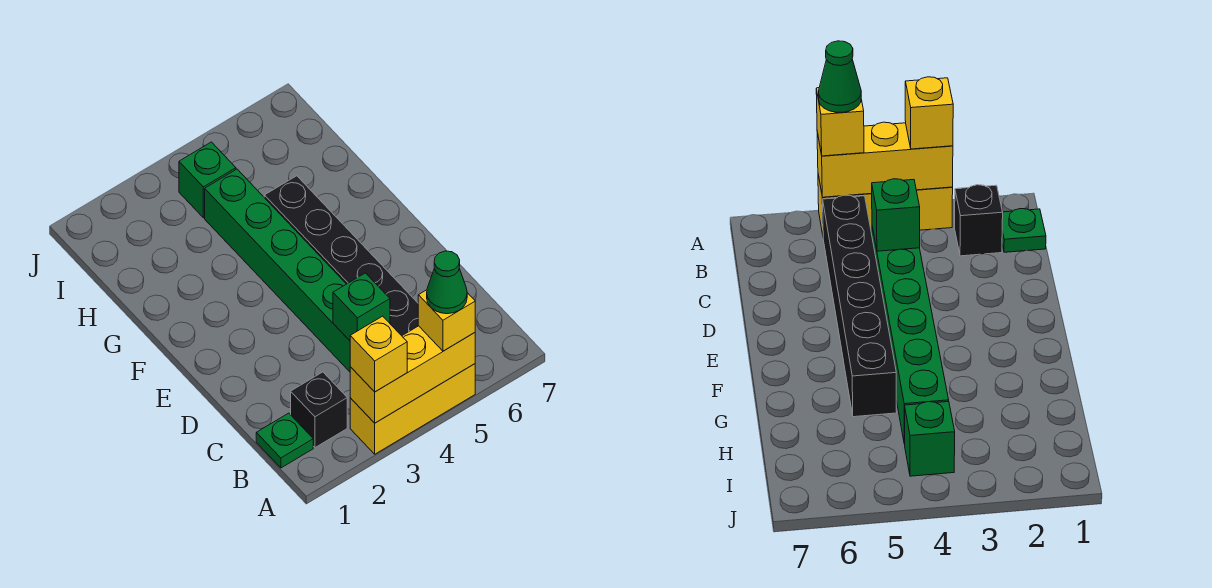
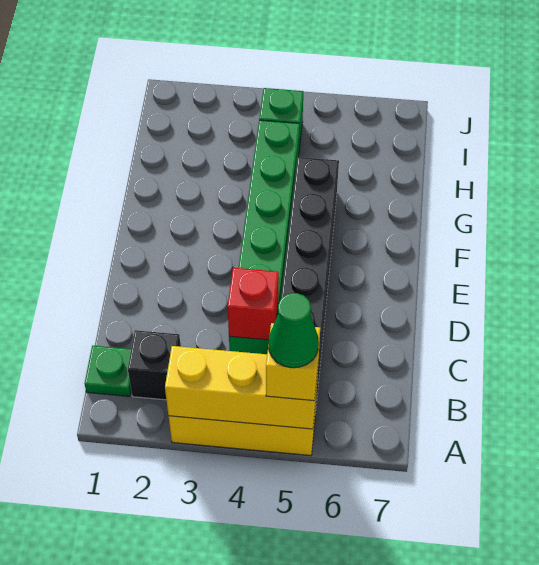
yellow brick A3 level 3 -> none
green brick C4 level 2 -> red brick C4 level 2

